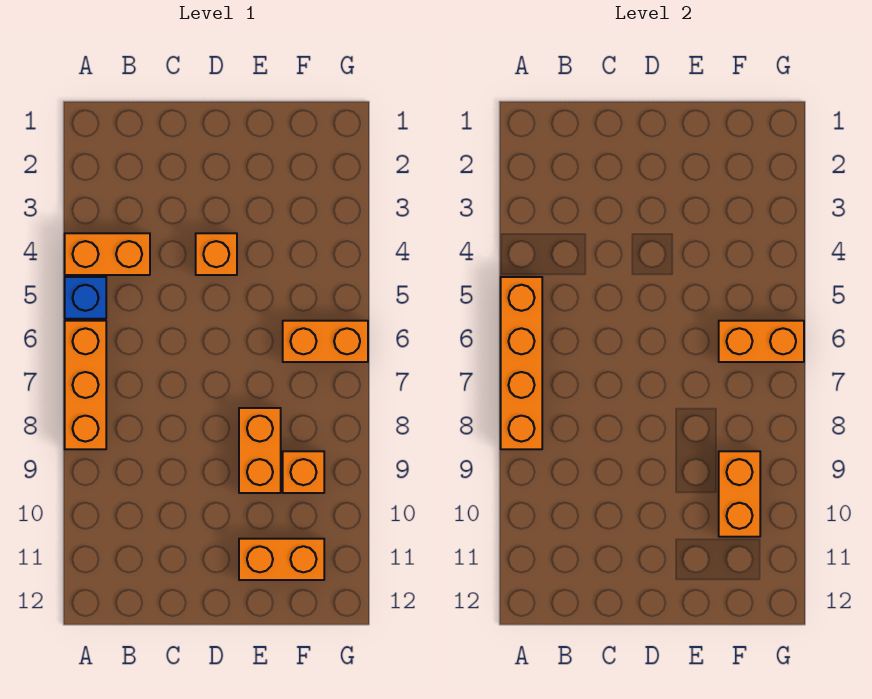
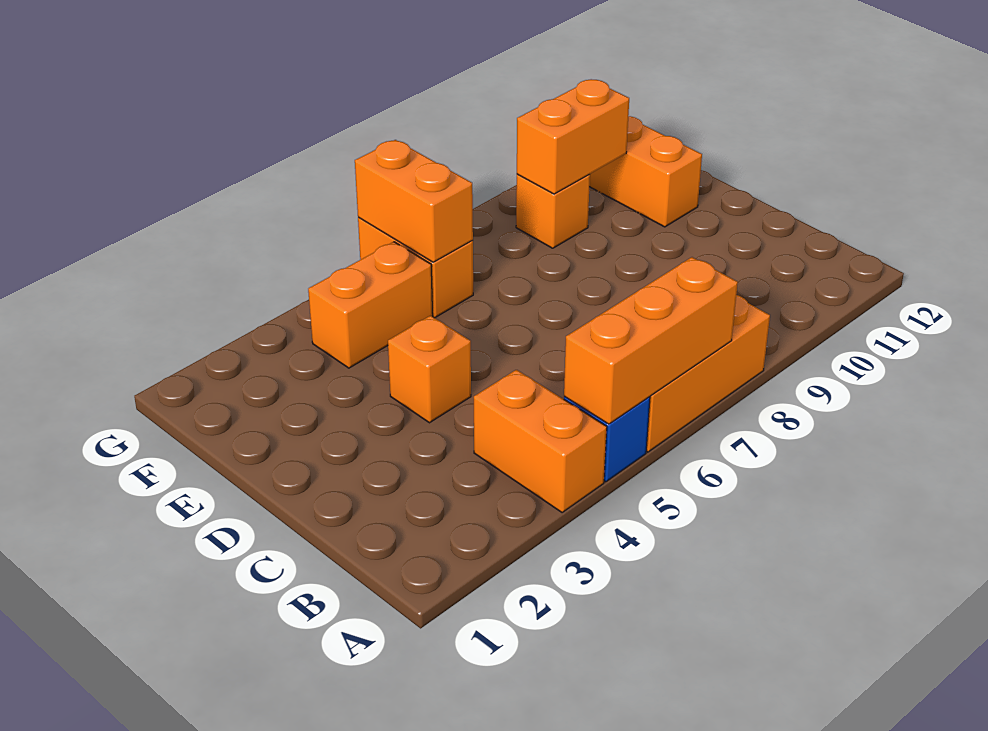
orange brick A5:A8 level 2 -> orange brick A5:A7 level 2
orange brick E8:E9 level 1 -> orange brick F4:F5 level 1

